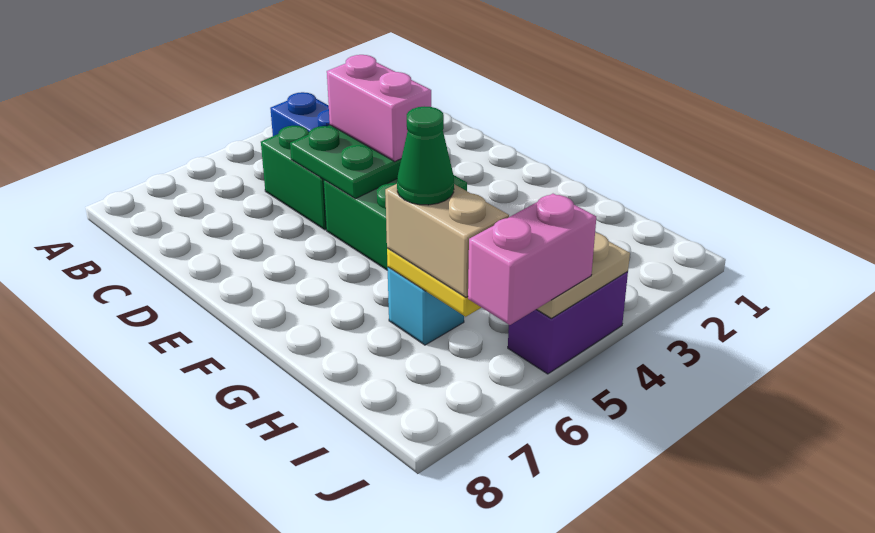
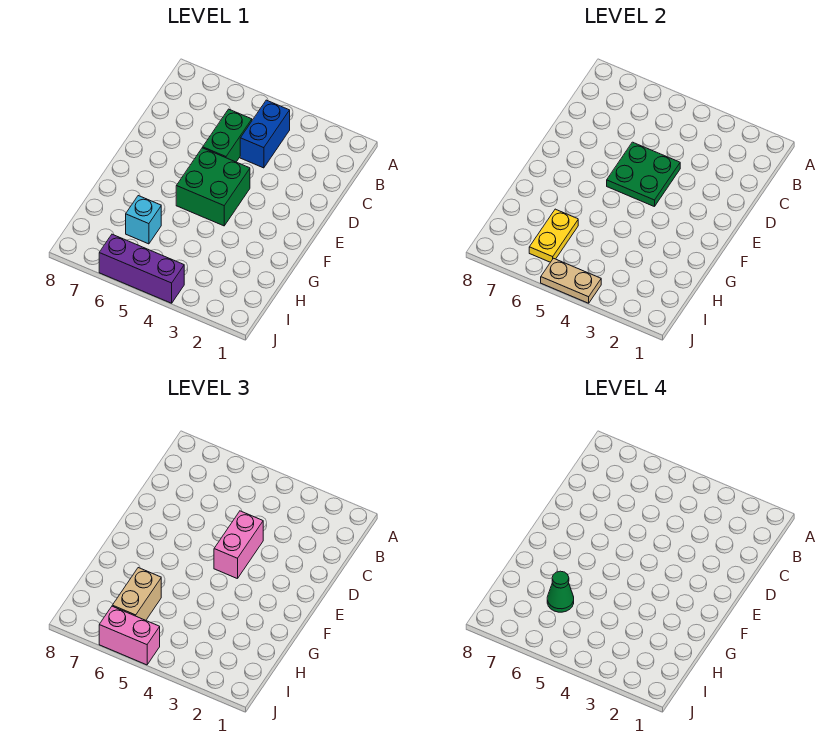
purple brick J4:J5 level 1 -> purple brick J4:J6 level 1

